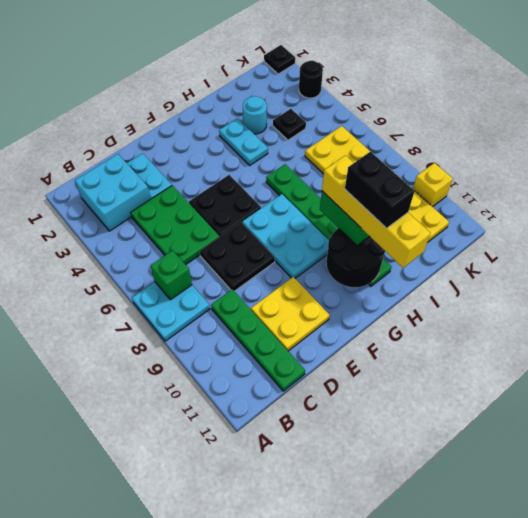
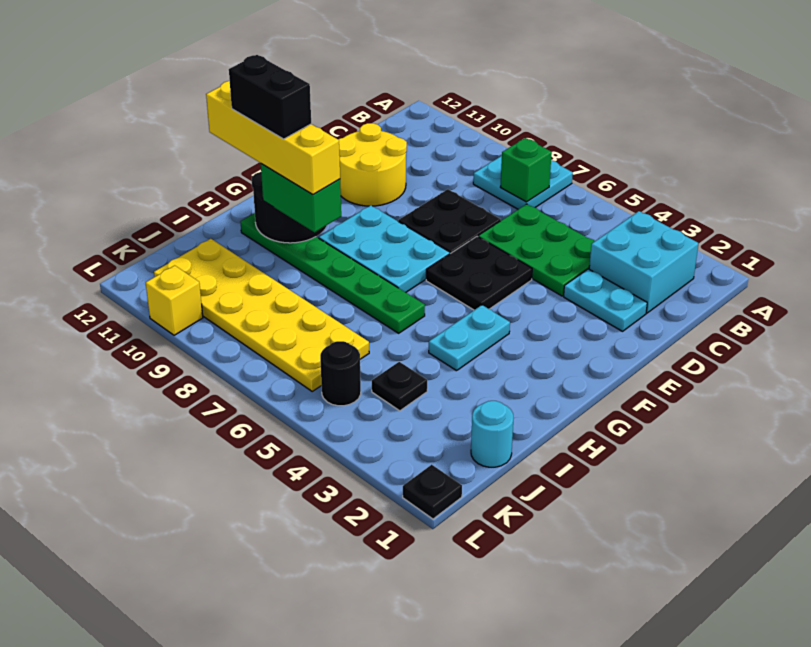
green plate C9:C12 level 1 -> none
yellow plate D10:E11 level 1 -> yellow round brick D10:E11 level 1
cyan plate H3:H4 level 1 -> cyan plate G4:H4 level 1
cyan round brick I3 level 1 -> cyan round brick J1 level 1
black round brick L3 level 1 -> black round brick K5 level 1

